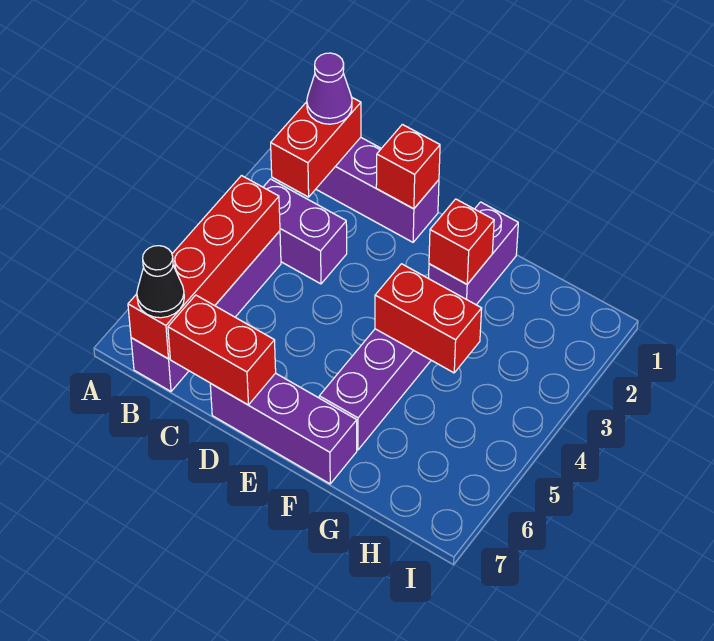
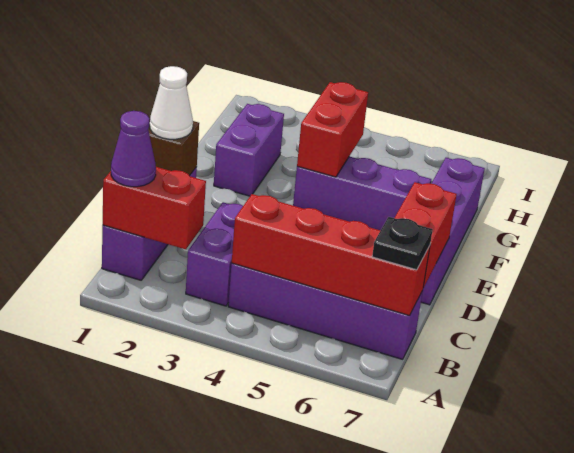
black cone B7 level 3 -> black plate B7 level 3
red brick D1 level 2 -> brown brick D1 level 2
none -> white cone D1 level 3
purple brick D7:F7 level 1 -> purple brick D7:G7 level 1
purple brick F1:F2 level 1 -> purple brick F2:G2 level 1
red brick F2 level 2 -> none

